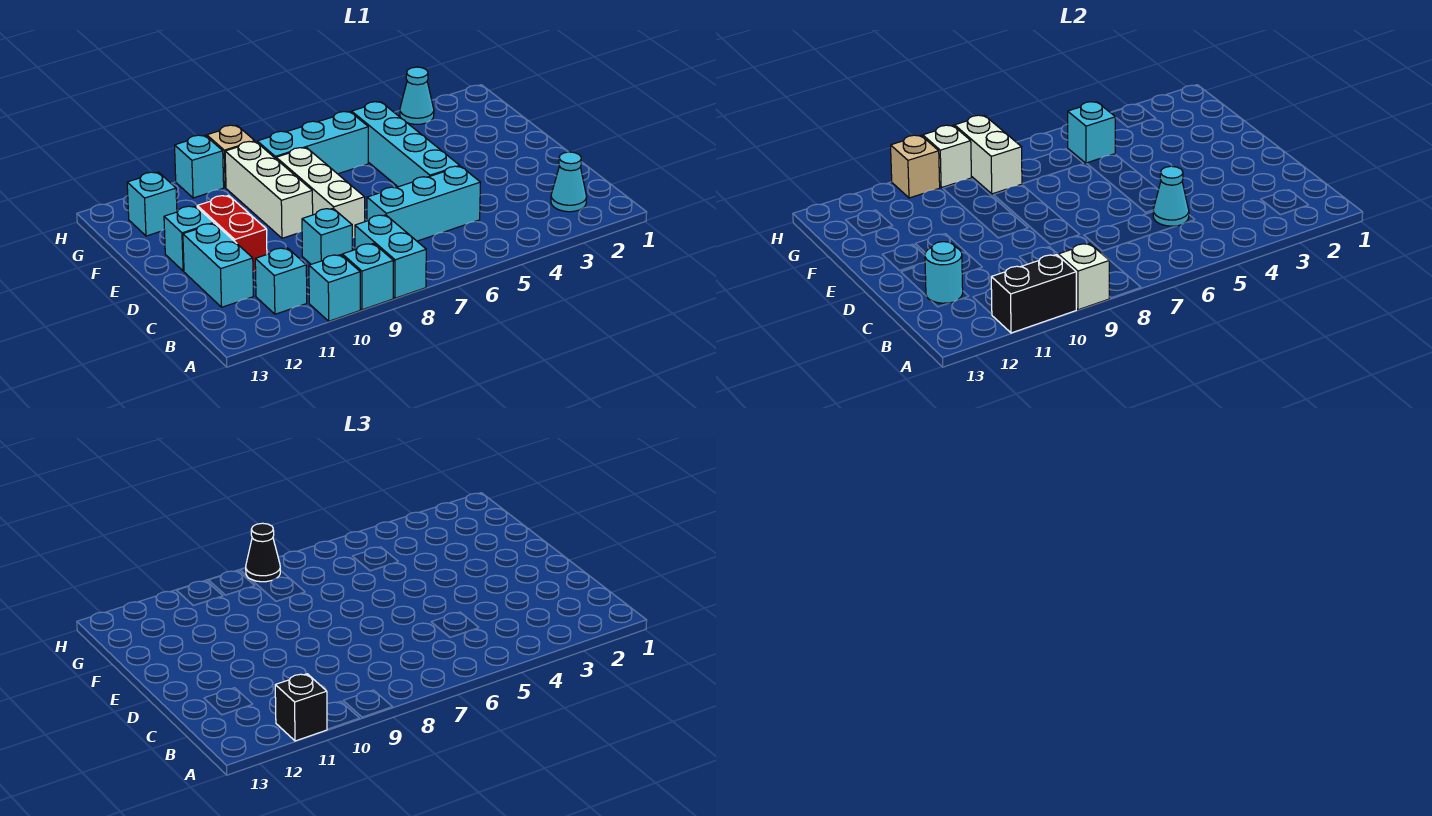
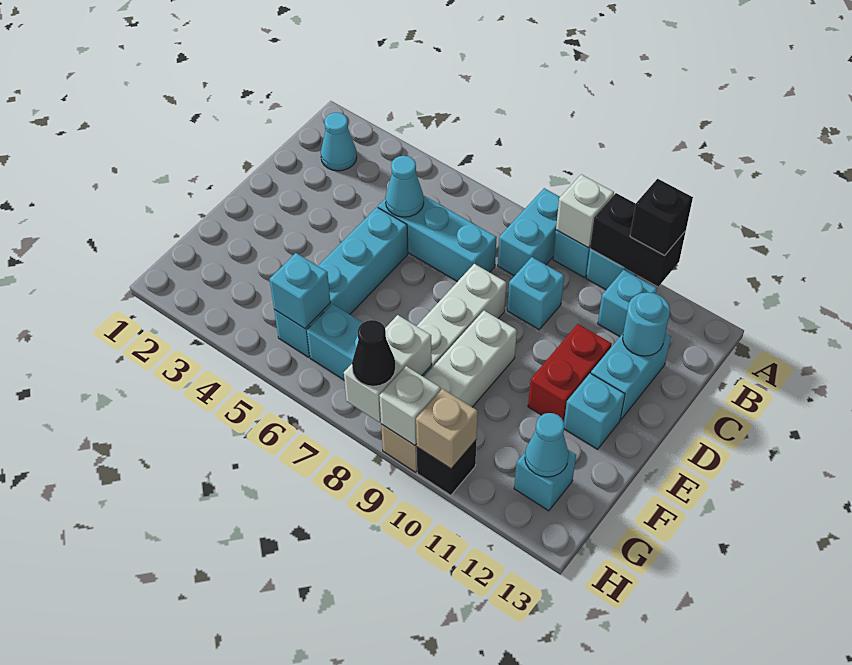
cyan cone H3 level 1 -> cyan cone G12 level 2
cyan brick H10 level 1 -> black brick H10 level 1

